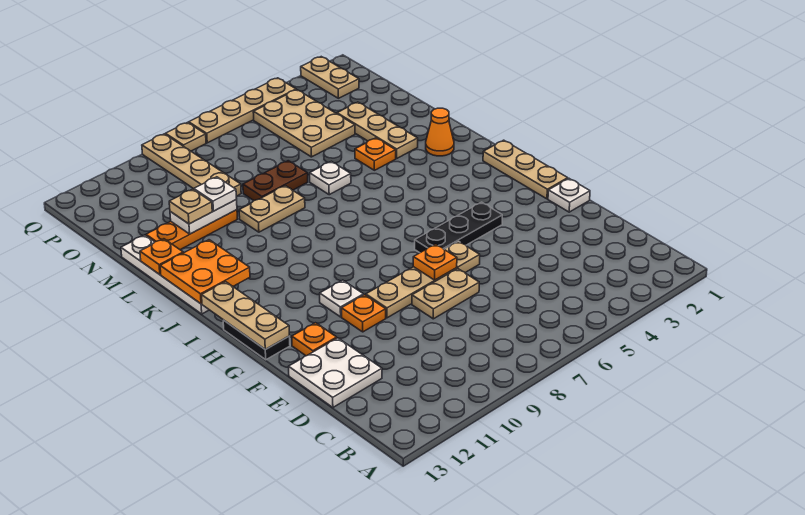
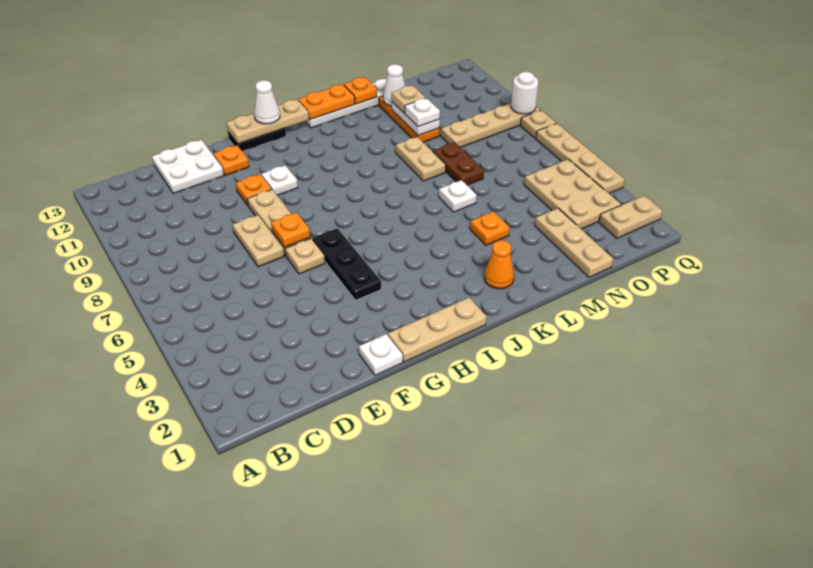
none -> white cone H13 level 3
orange plate J12:K13 level 2 -> orange plate J13:K13 level 2
tan plate L3:N3 level 1 -> tan plate N1:N3 level 1
none -> white cone M12 level 2
tan plate N4:P5 level 1 -> tan plate O3:P5 level 1
none -> white round brick Q9 level 2

